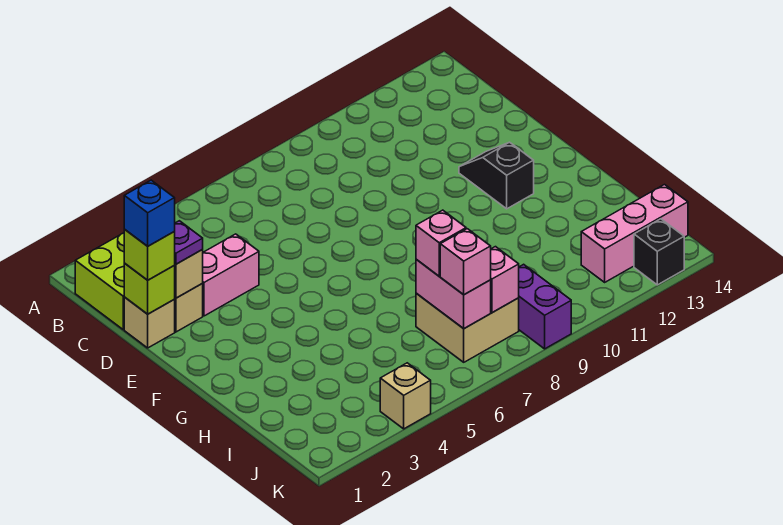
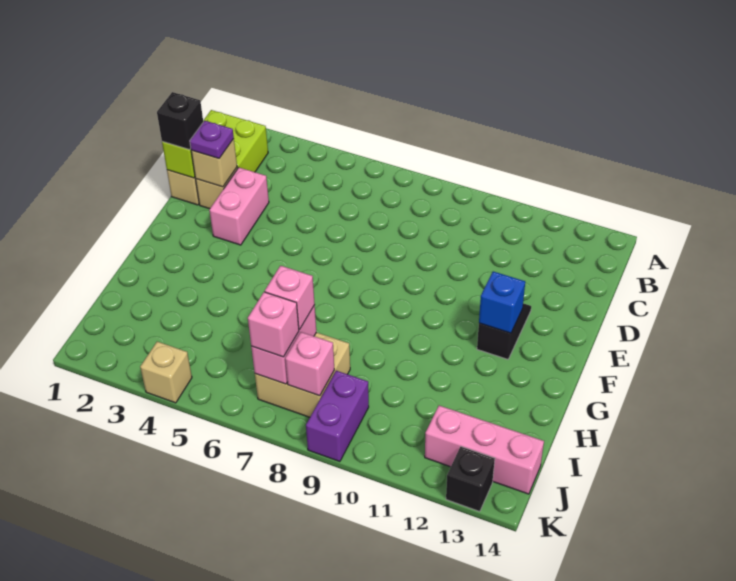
lime brick D1 level 3 -> black brick D1 level 3
blue brick D1 level 4 -> blue brick F12 level 2
pink brick D3:D4 level 1 -> pink brick D3:E3 level 1

